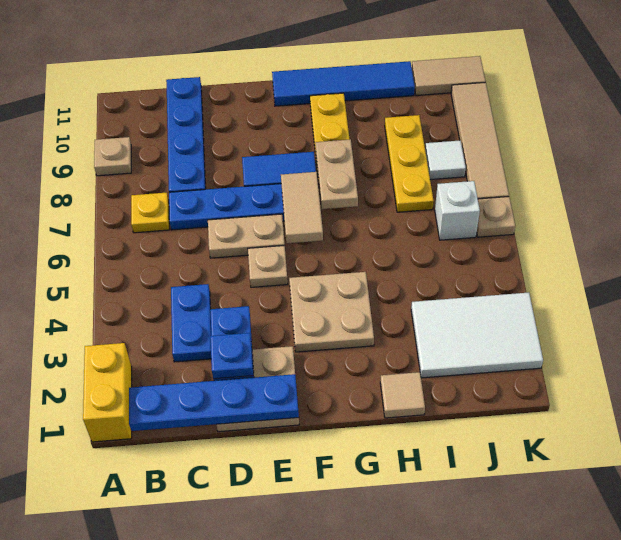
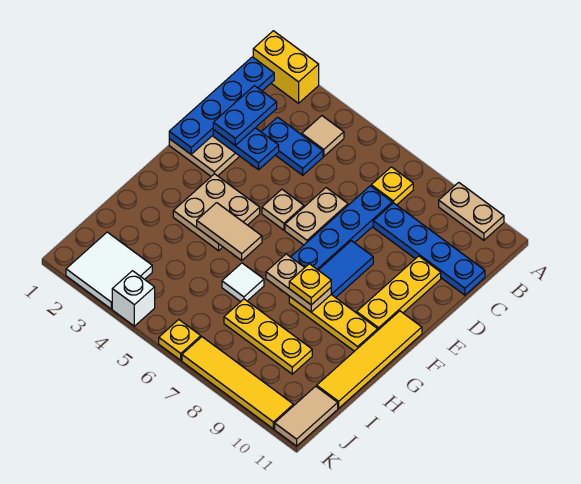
tan plate A9 level 1 -> tan plate A9:A10 level 1
blue plate D2 level 3 -> blue plate C2:D2 level 3
none -> yellow plate D10:F10 level 1
tan tile F6:F7 level 2 -> tan tile G4:G5 level 2
blue tile F11:I11 level 1 -> yellow tile F11:I11 level 1
none -> yellow plate G8 level 3
tan tile H1 level 1 -> tan tile B4 level 1
white tile I2:K3 level 1 -> white tile J2:K3 level 1
white brick J6 level 1 -> white brick K4 level 1
white tile J8 level 1 -> white tile H6 level 1
tan plate K6 level 1 -> yellow plate K6 level 1
tan tile K7:K10 level 1 -> yellow tile K7:K10 level 1

